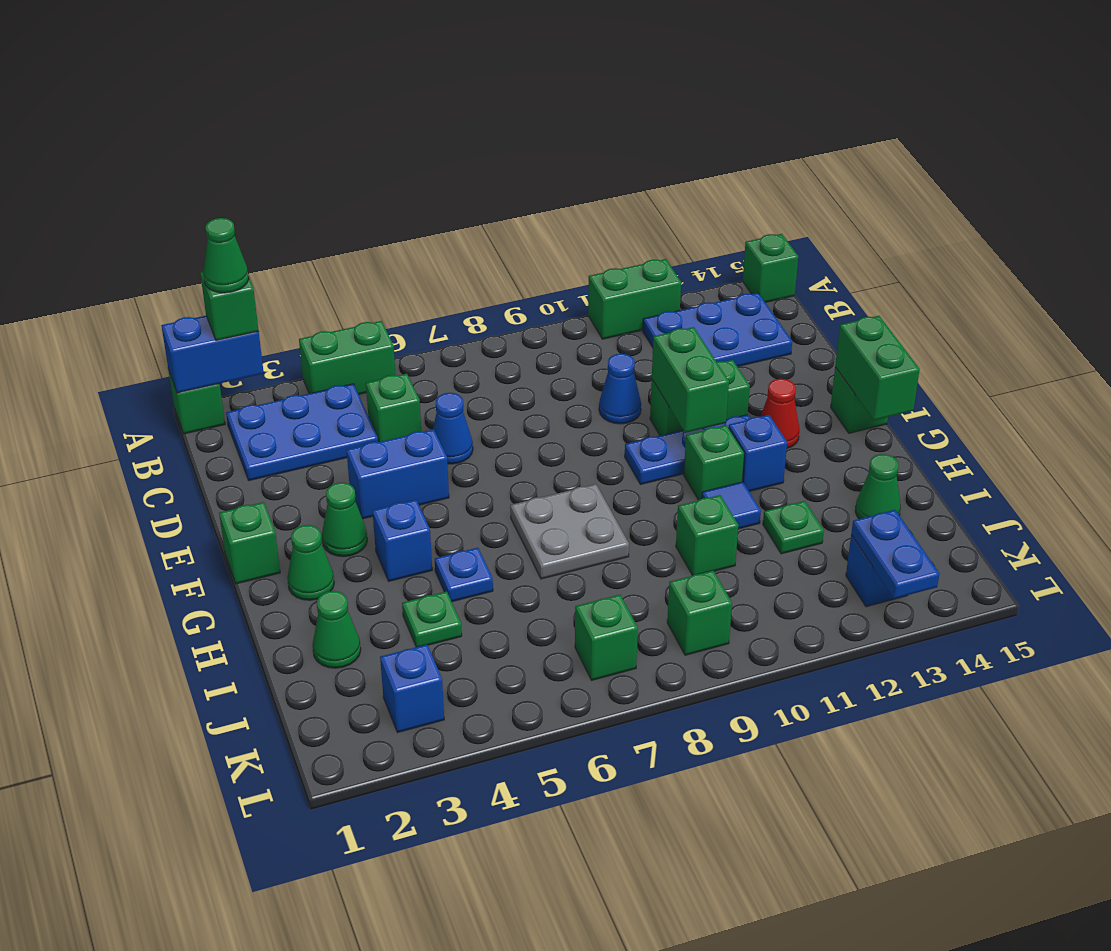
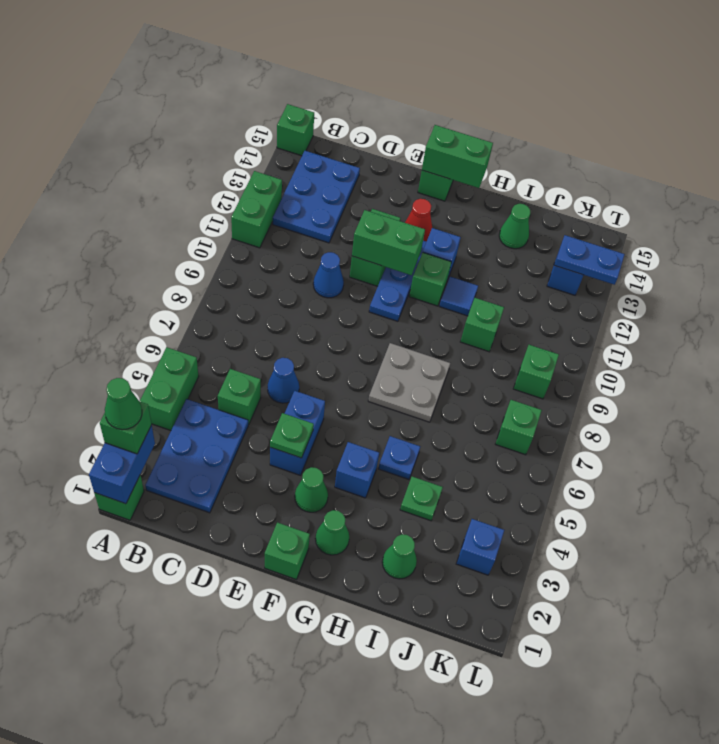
green plate I12 level 1 -> green plate E4 level 2

